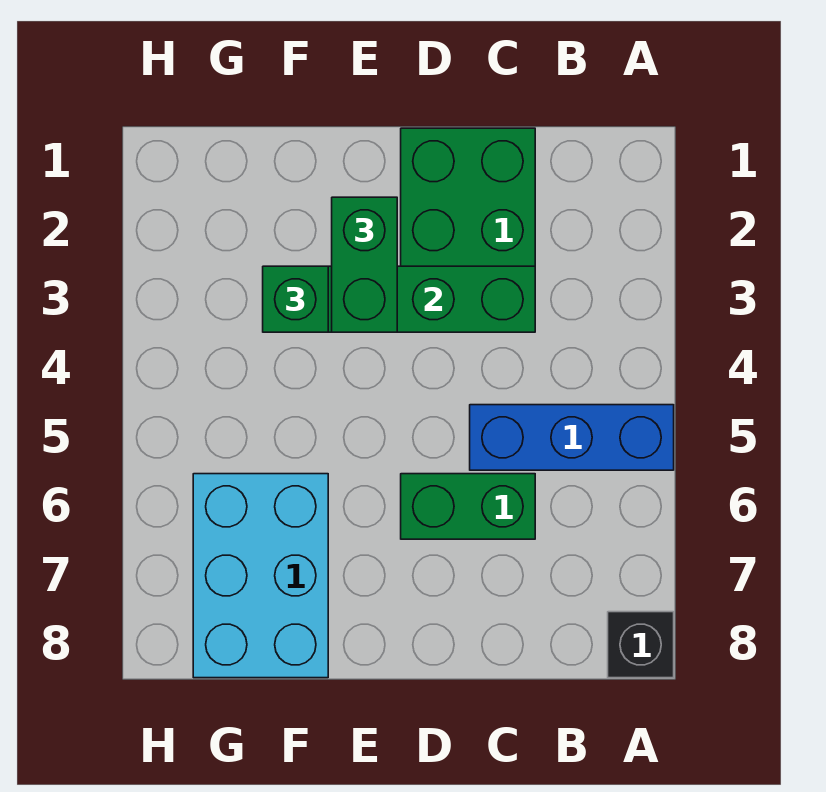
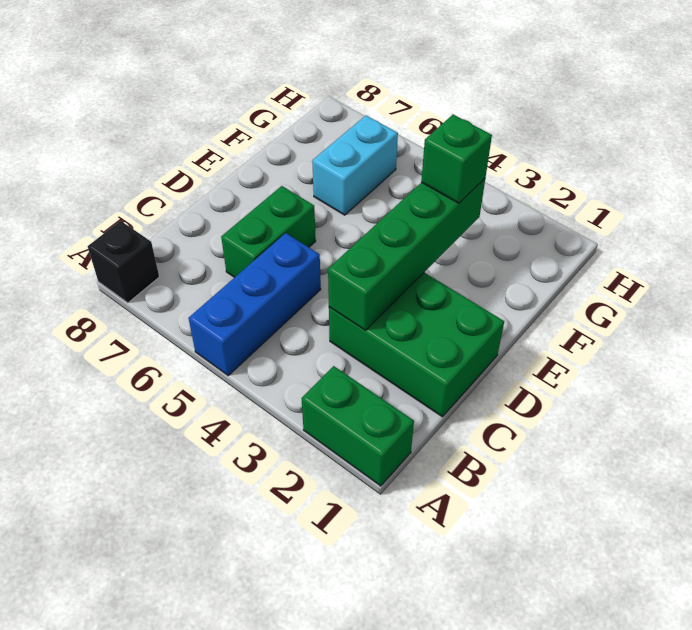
green brick E2:E3 level 3 -> green brick A1:A2 level 1
cyan brick F6:G8 level 1 -> cyan brick F6:G6 level 1

